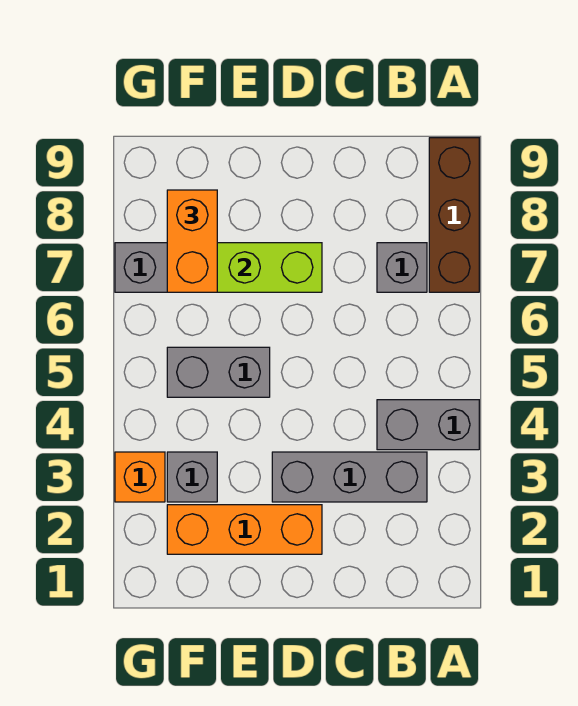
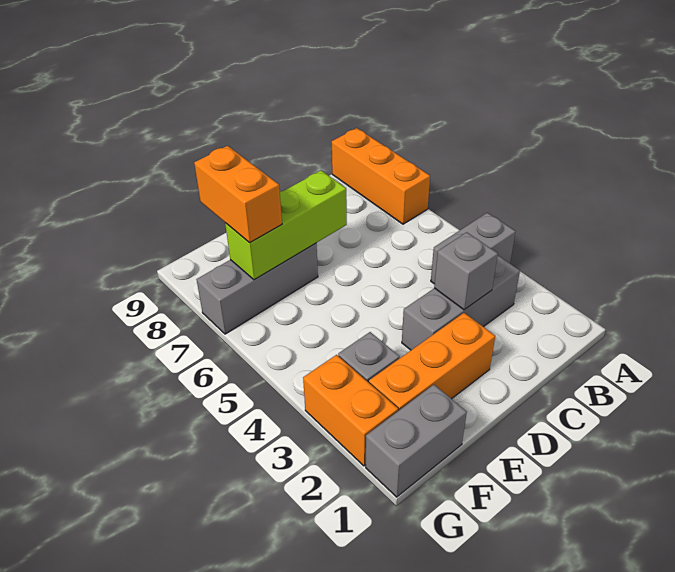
brown brick A7:A9 level 1 -> orange brick A7:A9 level 1
grey brick B7 level 1 -> grey brick C3 level 2
grey brick E5:F5 level 1 -> grey brick F1:G1 level 1
orange brick G3 level 1 -> orange brick G2:G3 level 1

